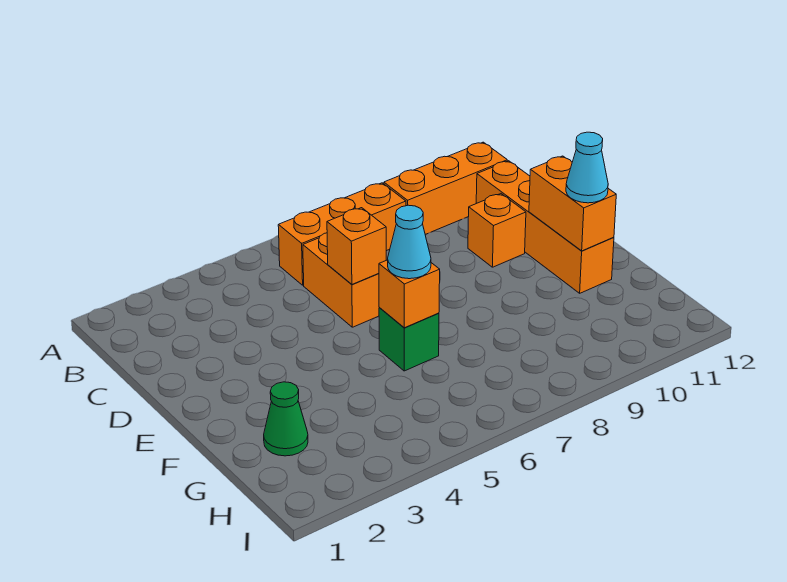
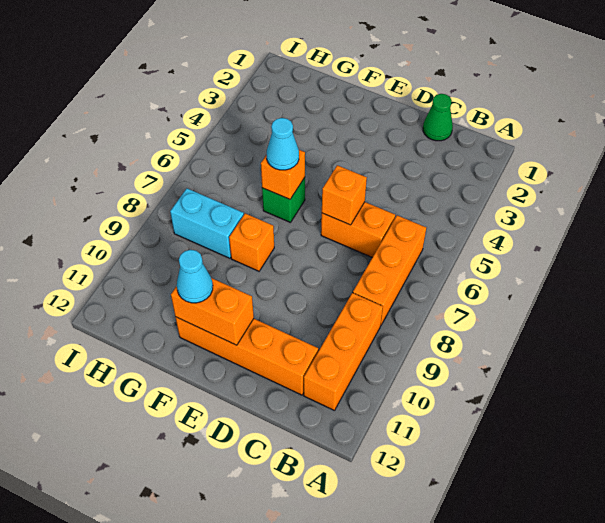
orange brick D10 level 1 -> orange brick F8 level 1
green cone G2 level 1 -> green cone C1 level 1
none -> cyan brick G8:H8 level 1

